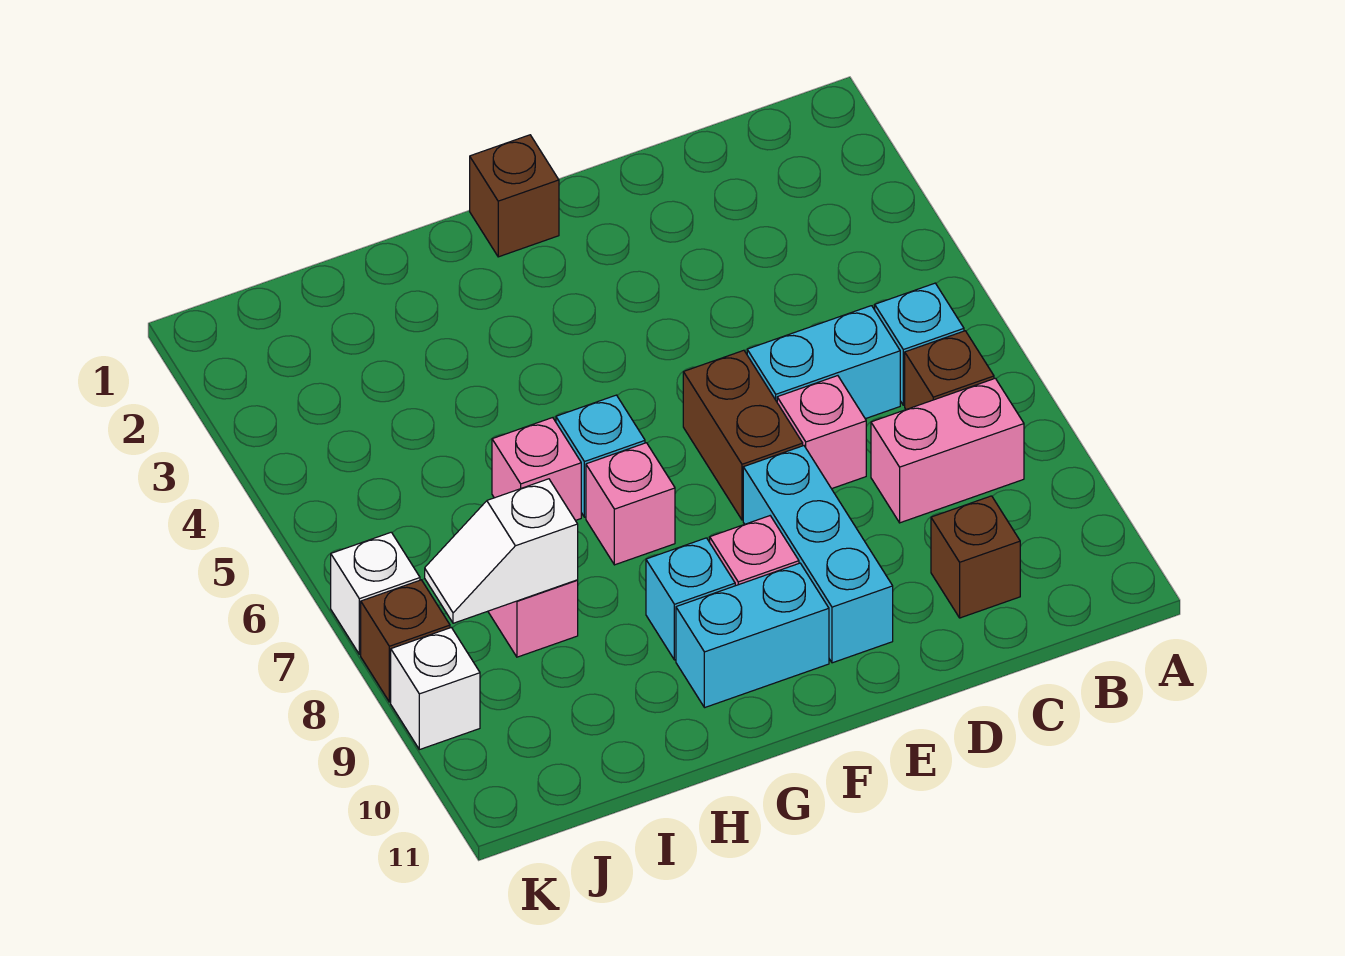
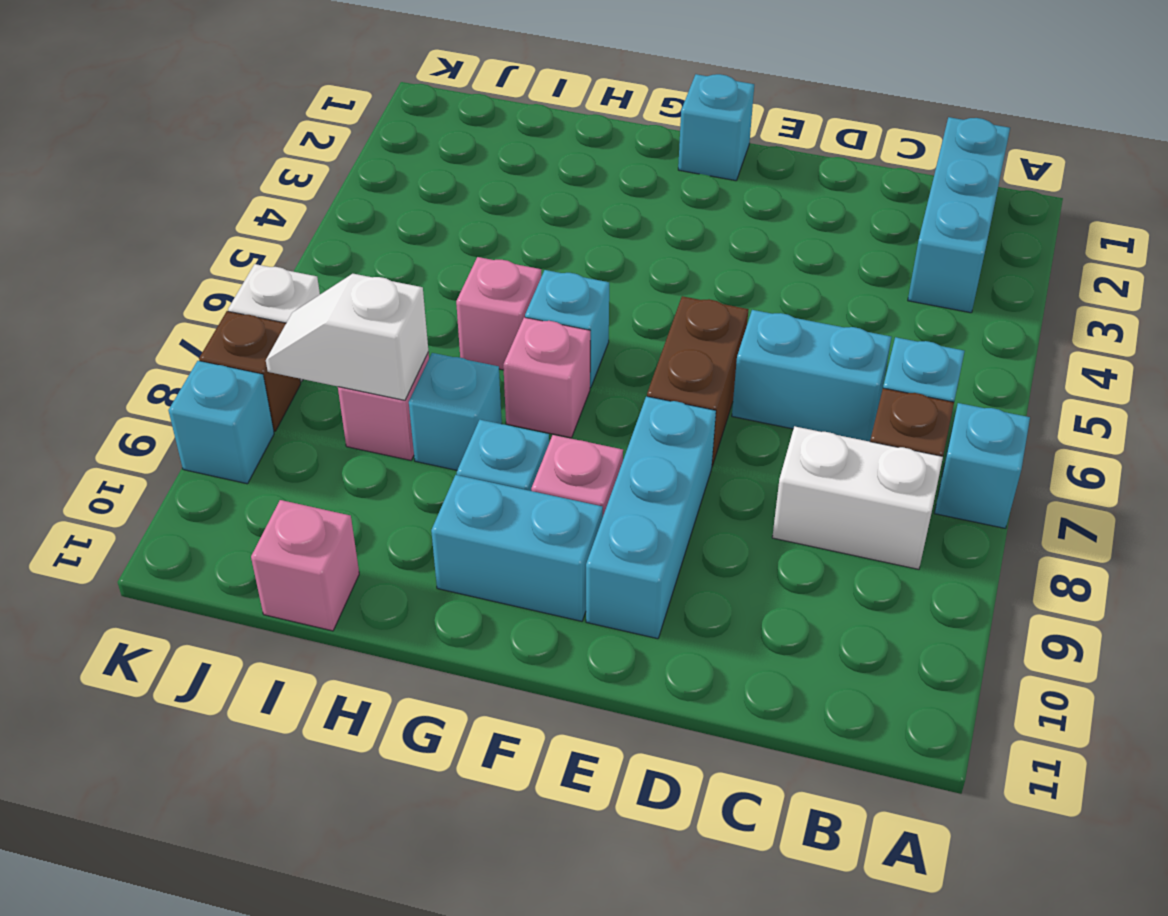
none -> cyan brick A7 level 1
none -> cyan brick B1:B3 level 1
pink brick B8:C8 level 1 -> white brick B8:C8 level 1
brown brick C10 level 1 -> none
pink brick D7 level 1 -> pink brick I11 level 1
brown brick F1 level 1 -> cyan brick F1 level 1
none -> cyan brick H8 level 1
white brick K9 level 1 -> cyan brick K9 level 1

